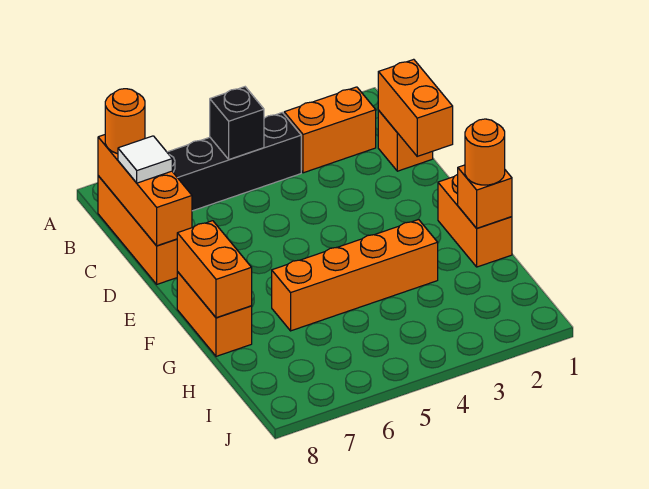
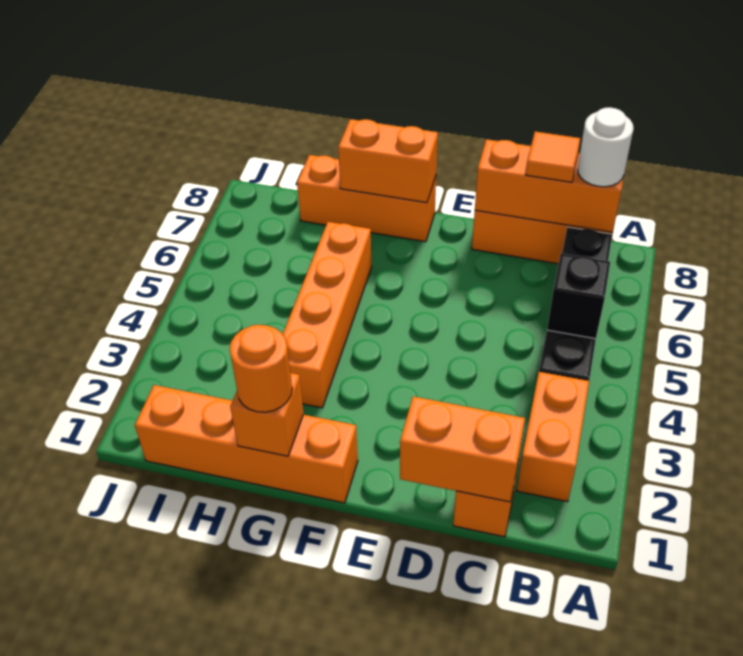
orange round brick B8 level 3 -> white round brick B8 level 3
white tile C8 level 3 -> orange tile C8 level 3
orange brick F1:G1 level 1 -> orange brick F1:I1 level 1
orange brick F8:G8 level 1 -> orange brick F8:H8 level 1

